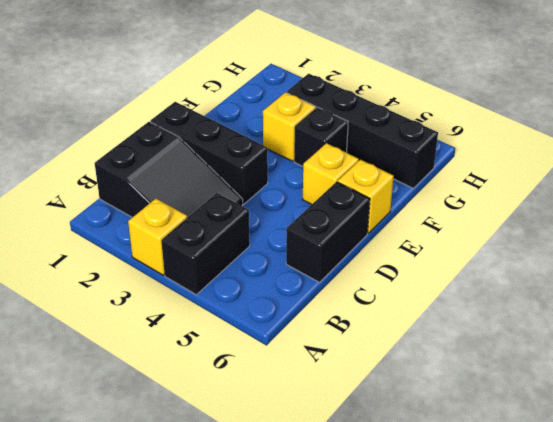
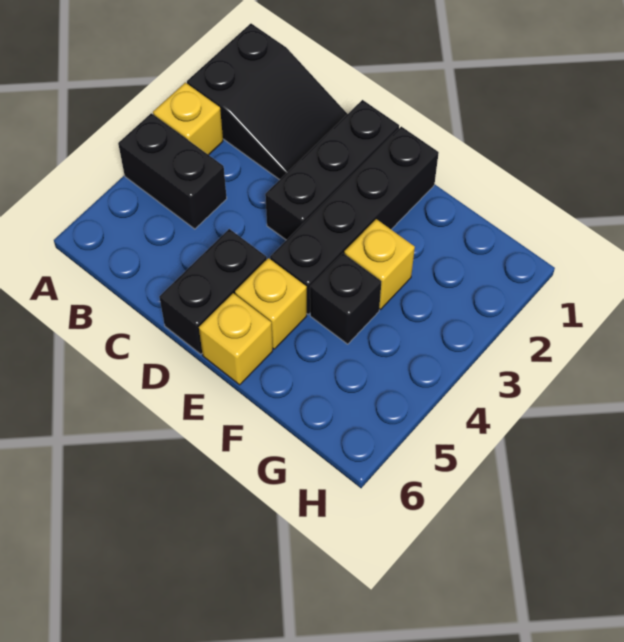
black slope B1:C3 level 1 top 1 -> black slope A1:C2 level 1 top A
black brick C6:D6 level 1 -> black brick D5:D6 level 1
black brick G3:G6 level 1 -> black brick E1:E4 level 1

